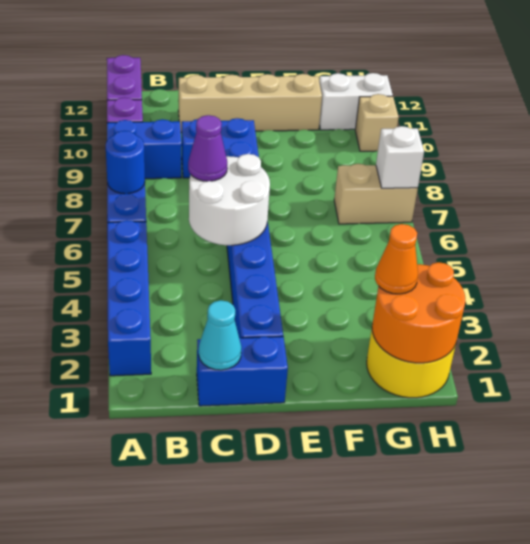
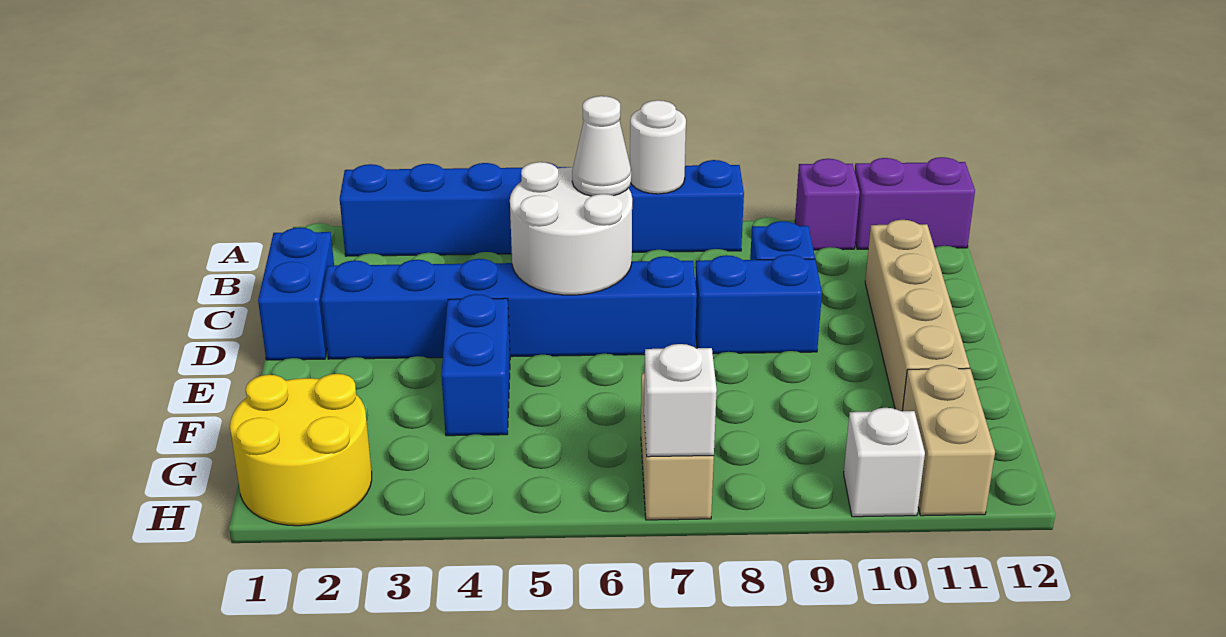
blue round brick A7 level 2 -> white round brick A7 level 2
blue brick A9:B9 level 1 -> blue brick E4:F4 level 1
cyan cone C1 level 2 -> none
purple cone C6 level 3 -> white cone C6 level 3
orange round brick G1:H2 level 2 -> none
orange cone G2 level 3 -> none
white brick G11:H11 level 1 -> tan brick G11:H11 level 1
tan brick H10 level 1 -> white brick H10 level 1

